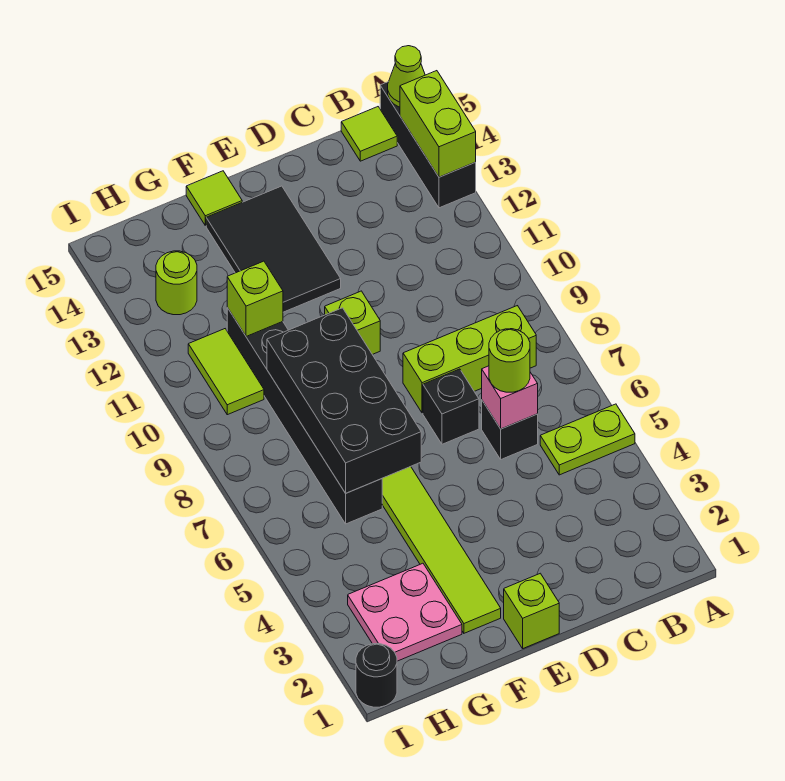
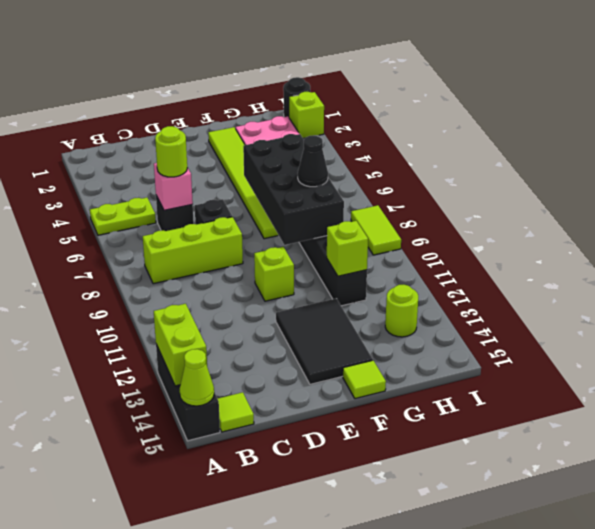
lime brick E1 level 1 -> lime brick I2 level 1
none -> black cone G8 level 3
lime tile H10:H11 level 1 -> lime tile I8:I9 level 1

